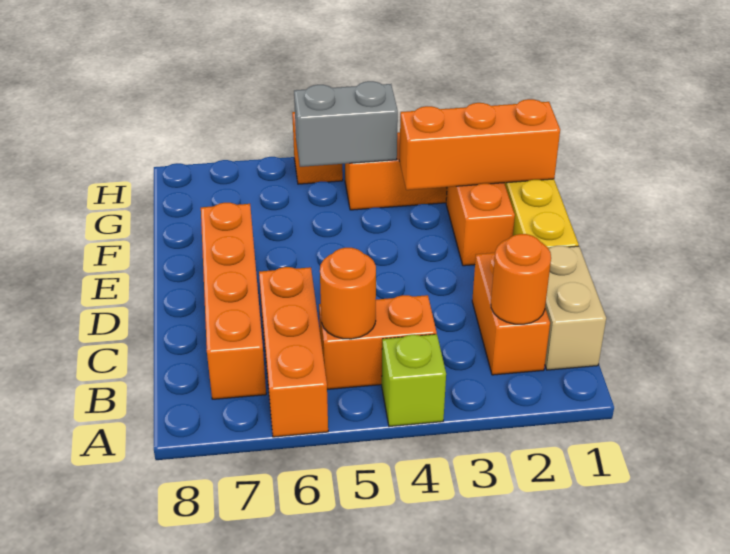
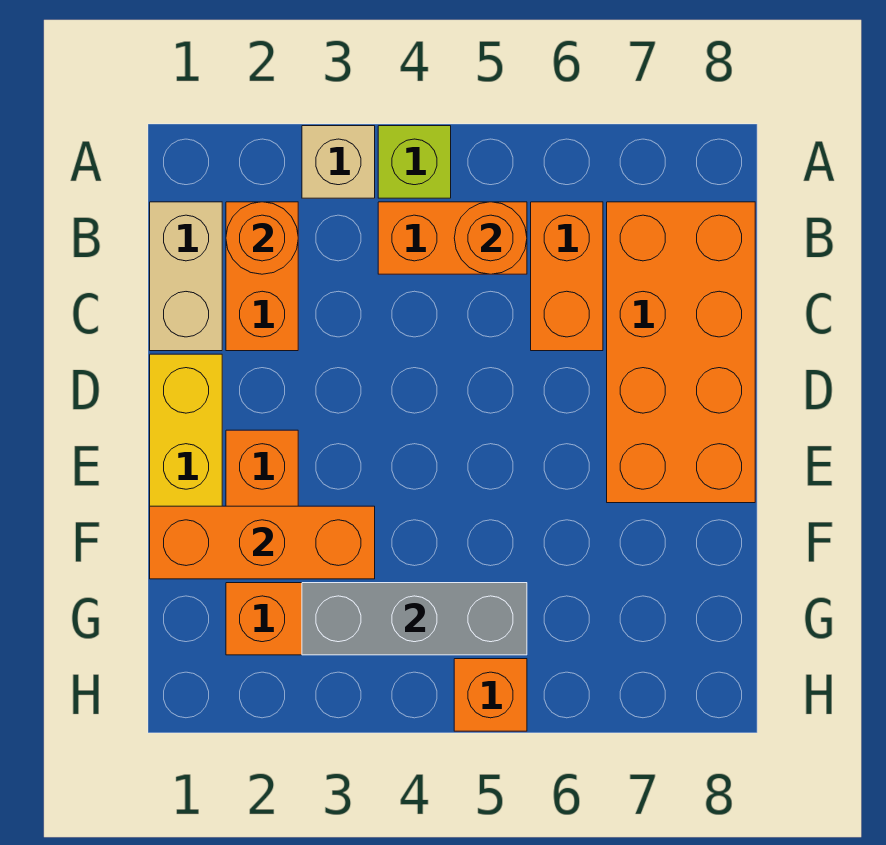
none -> tan brick A3 level 1
orange brick A6:C6 level 1 -> orange brick B6:C6 level 1
orange brick B7:E7 level 1 -> orange brick B7:E8 level 1
grey brick G4:G5 level 2 -> grey brick G3:G5 level 2

